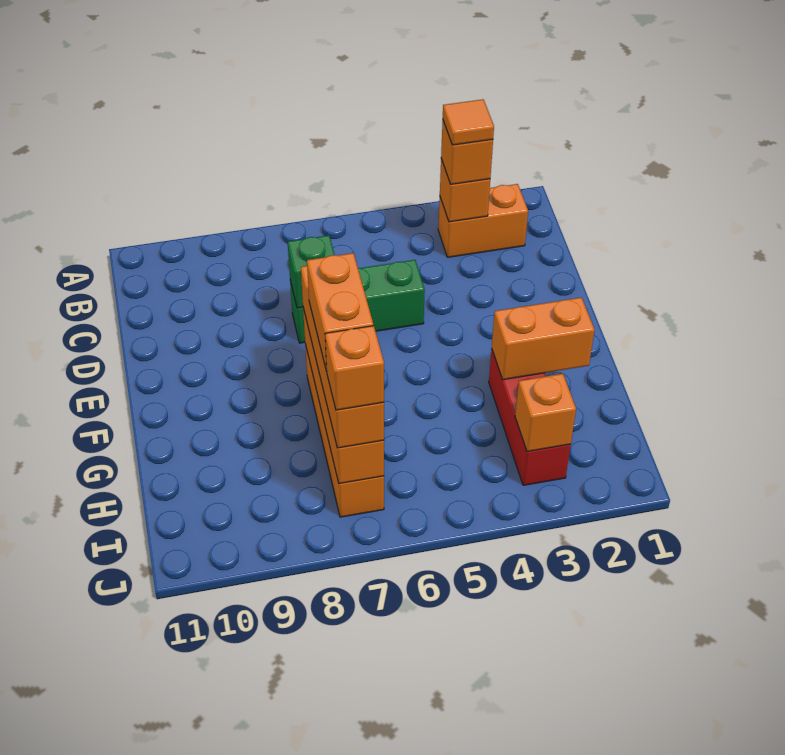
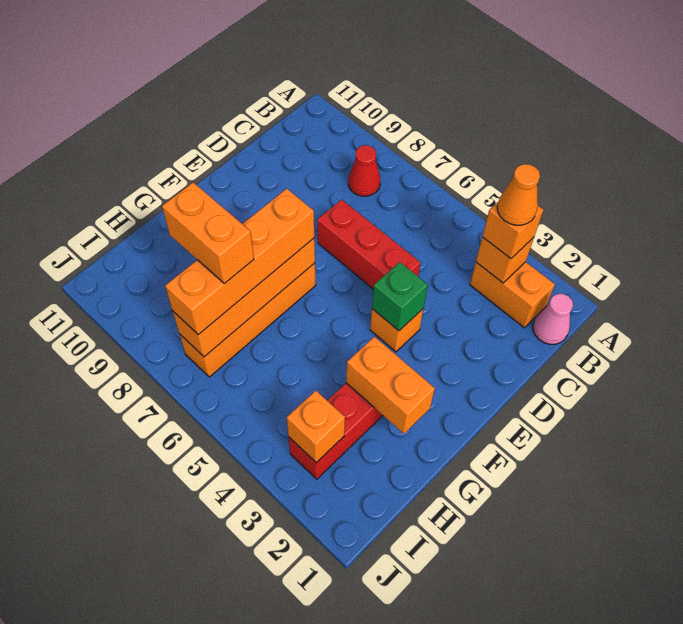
none -> pink cone B1 level 1
orange tile B3 level 4 -> orange cone B3 level 4
none -> red cone B8 level 1
green brick D5:D7 level 1 -> red brick D5:D7 level 1
green brick D7 level 2 -> green brick E4 level 2
orange brick G7:H7 level 4 -> orange brick H7:H8 level 4
orange brick I7 level 4 -> orange brick E4 level 1

